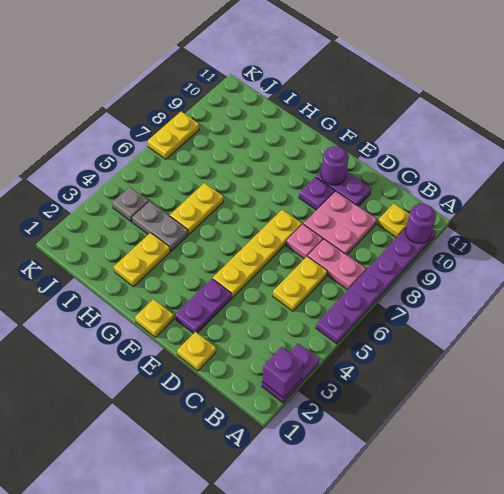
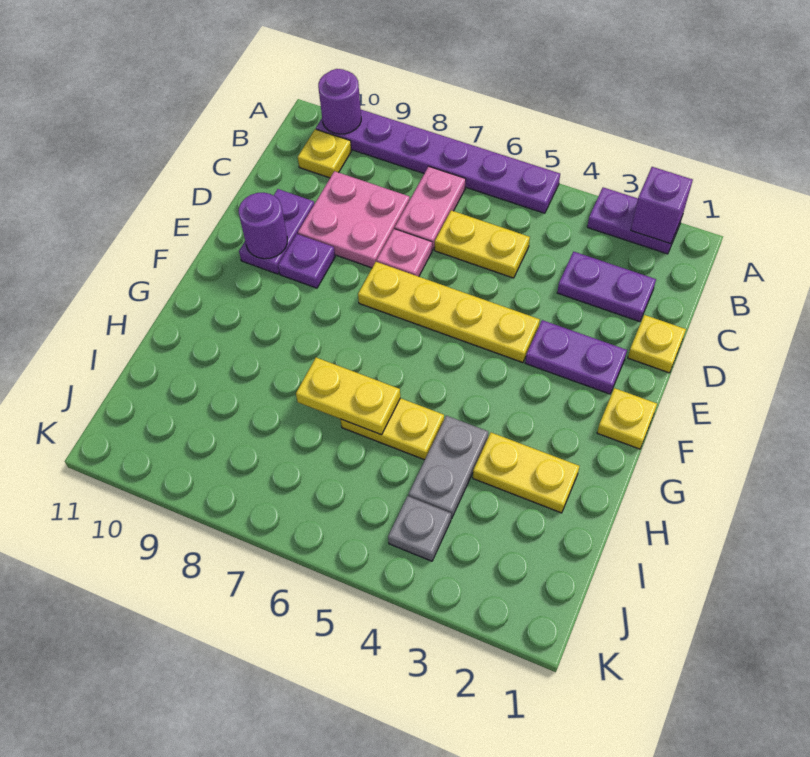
none -> purple plate C2:C3 level 1
yellow plate K7:K8 level 1 -> yellow plate H6:H7 level 2

